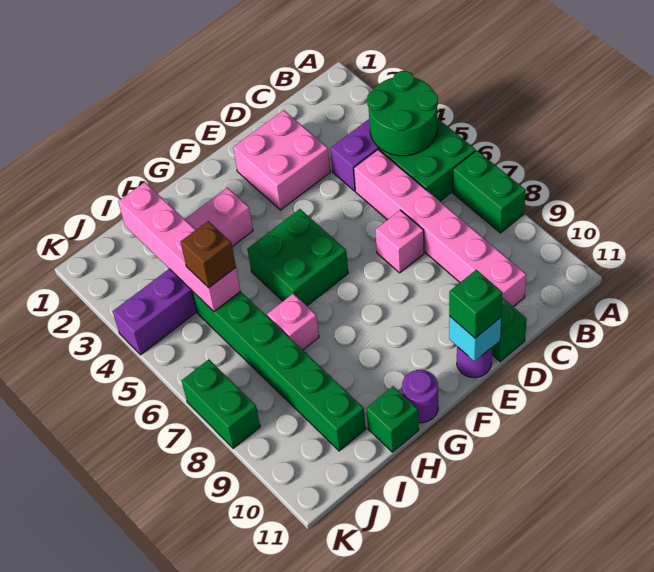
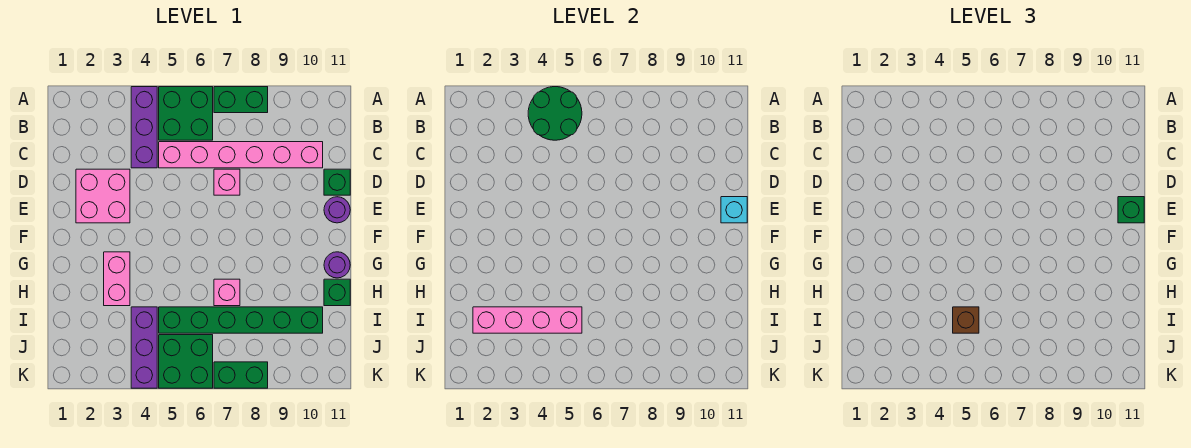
green brick F5:G6 level 1 -> green brick J5:K6 level 1

